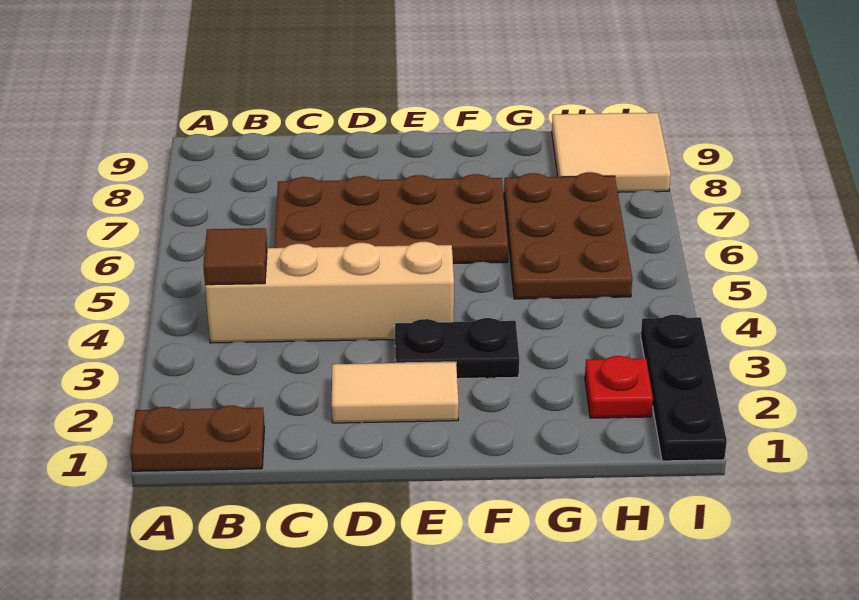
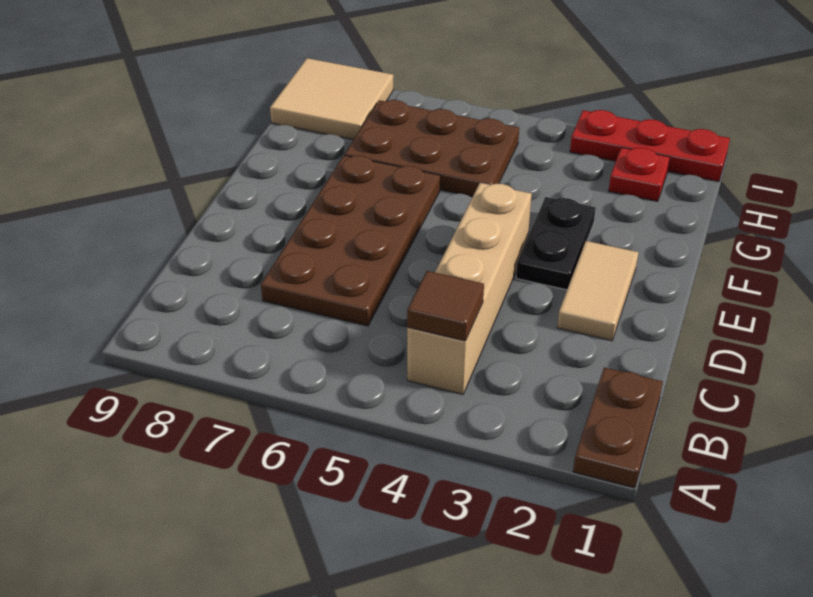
black plate I1:I3 level 1 -> red plate I1:I3 level 1

